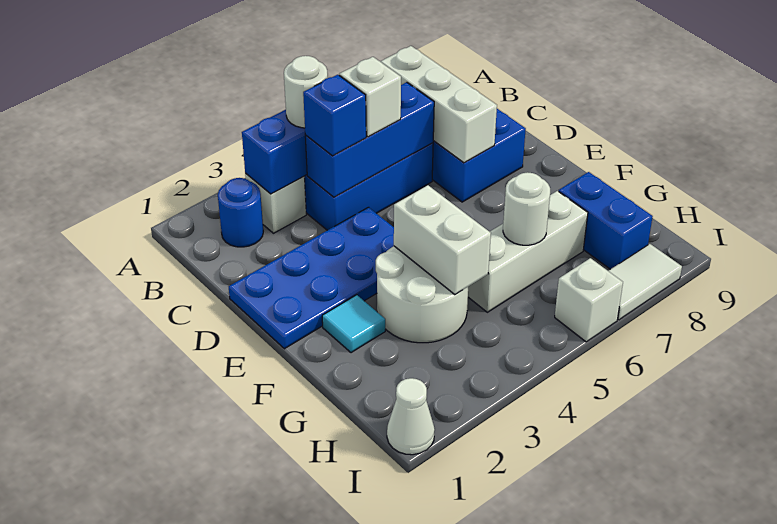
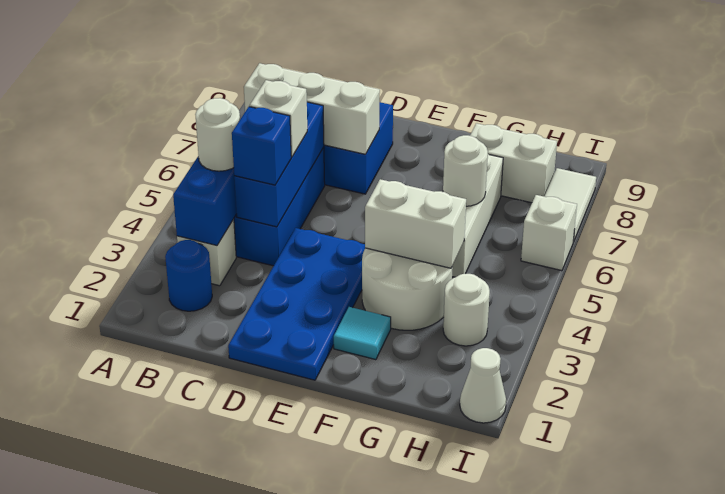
blue brick G8:H8 level 1 -> white brick G8:H8 level 1
none -> white round brick H3 level 1

